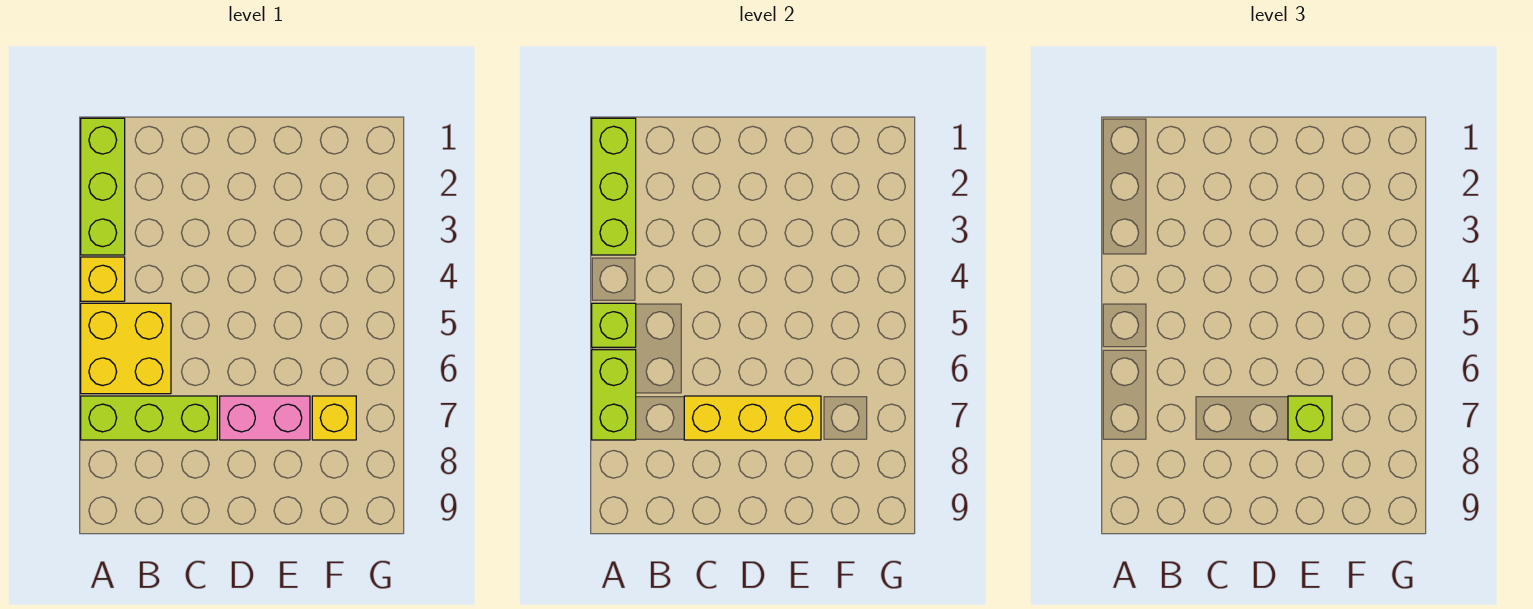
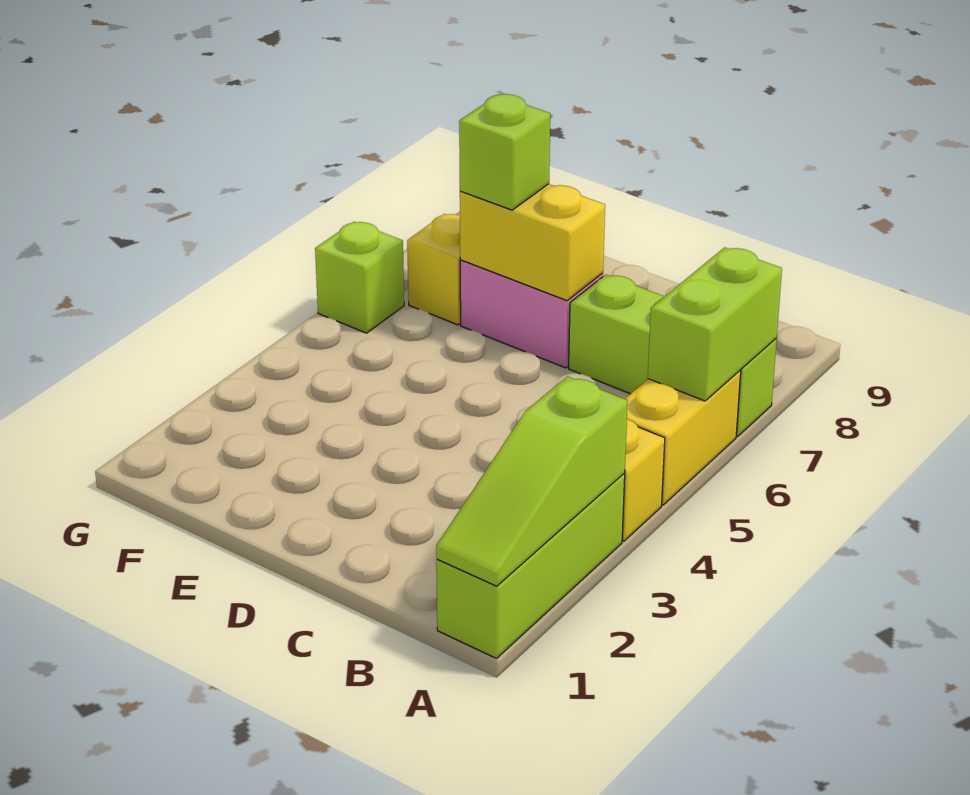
lime brick A1:A3 level 2 -> lime slope A1:A3 level 2 top 3
yellow brick A5:B6 level 1 -> yellow brick A5:A6 level 1
lime brick A5 level 2 -> lime brick G6 level 1
yellow brick C7:E7 level 2 -> yellow brick D7:E7 level 2

